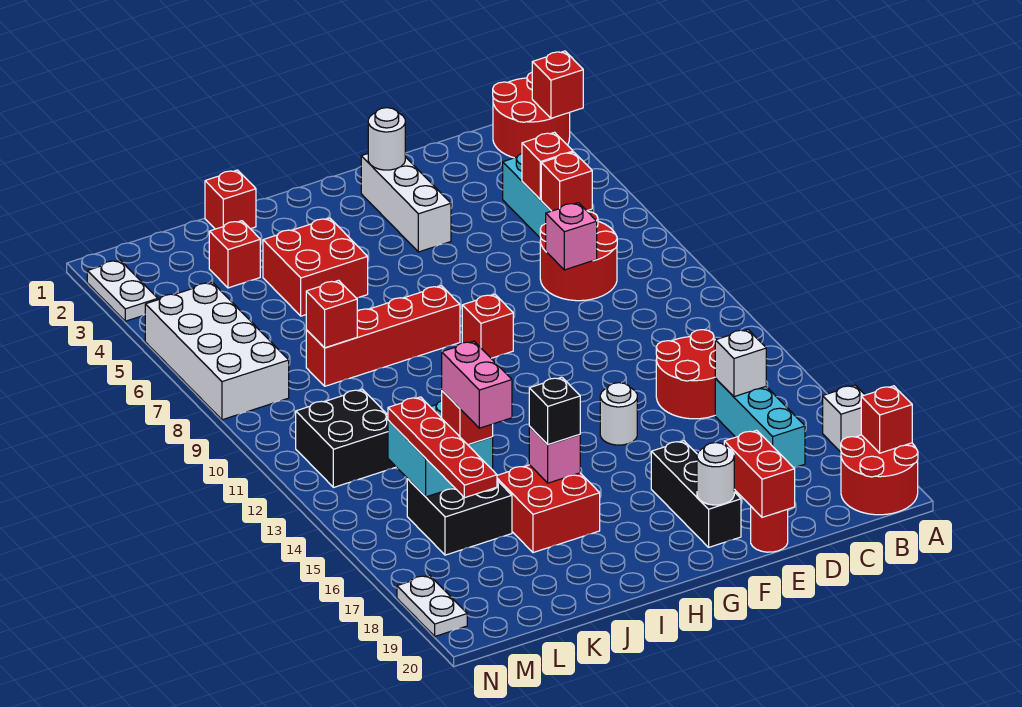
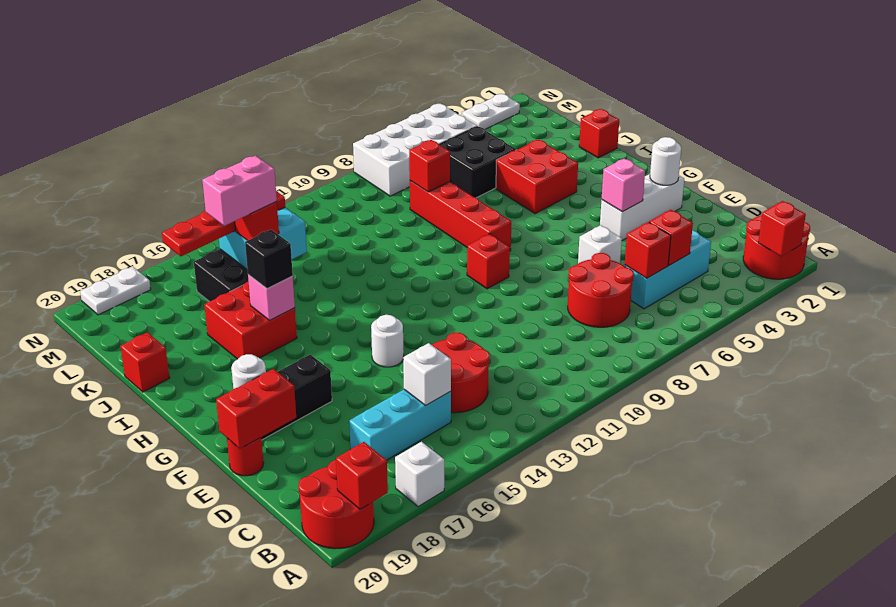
pink brick D8 level 2 -> pink brick F4 level 2
none -> white brick E6 level 1
red brick K3 level 1 -> red brick J20 level 1
black brick L11:M12 level 1 -> black brick K5:L6 level 1

